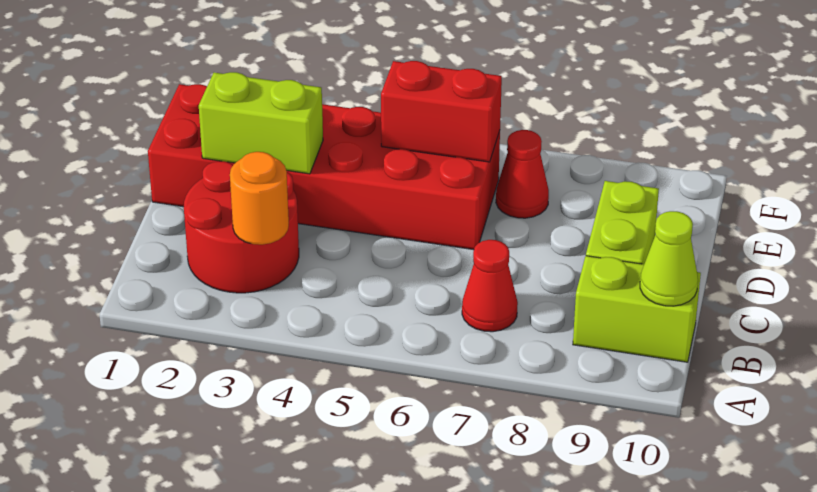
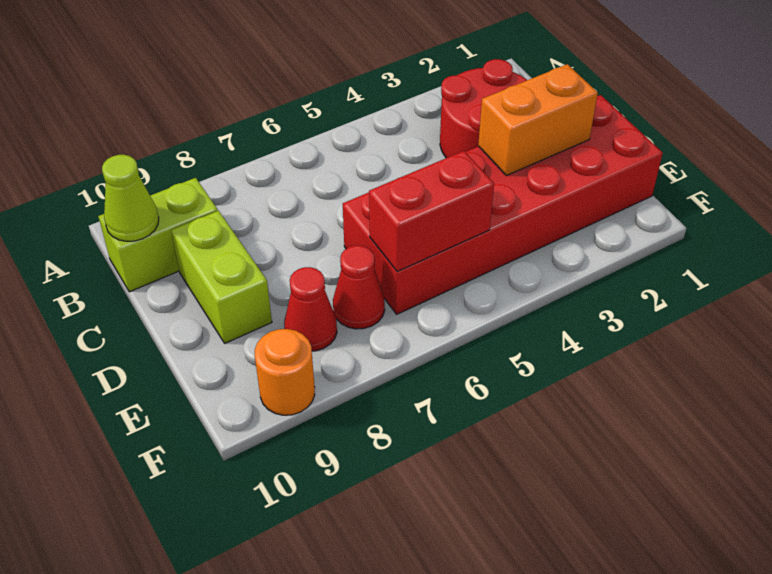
orange round brick B3 level 2 -> orange round brick F9 level 1
red cone B7 level 1 -> red cone E8 level 1
lime brick D2:D3 level 2 -> orange brick D2:D3 level 2

